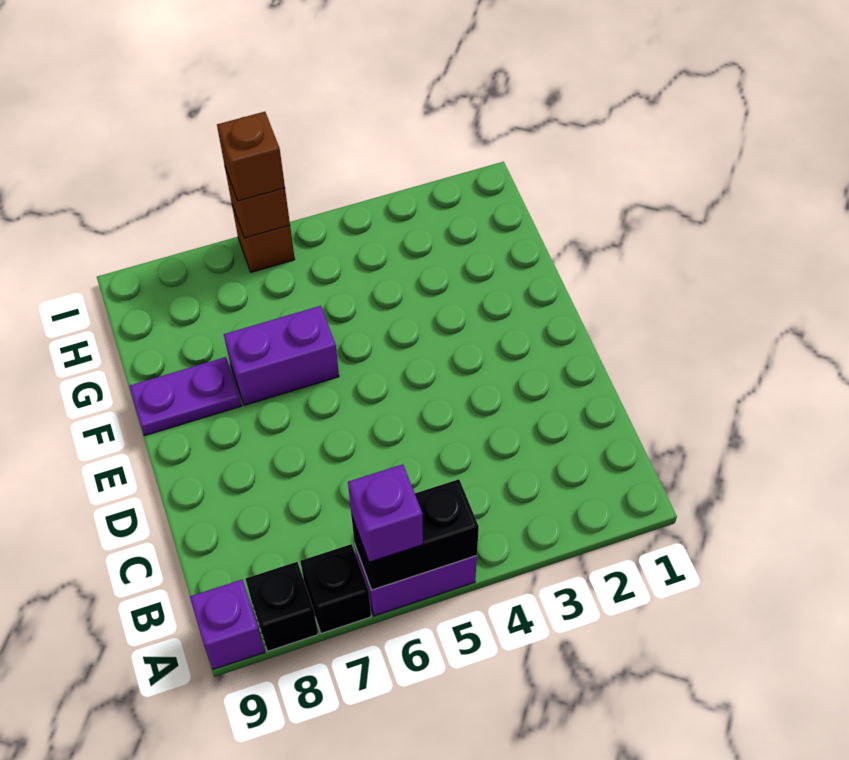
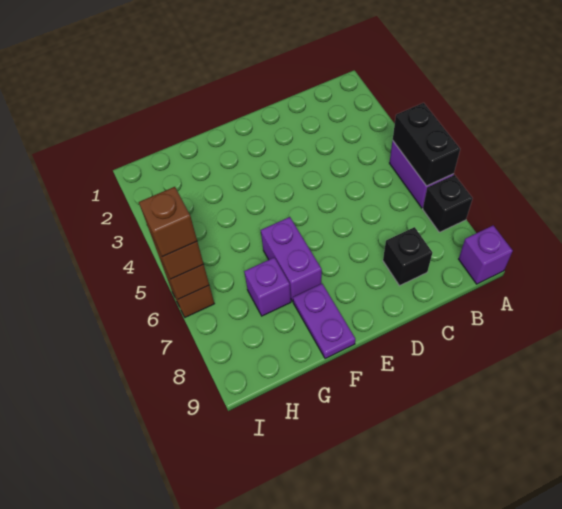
purple brick A6 level 3 -> purple brick G7 level 1
black brick A8 level 1 -> black brick C8 level 1
none -> brown brick I6 level 4

